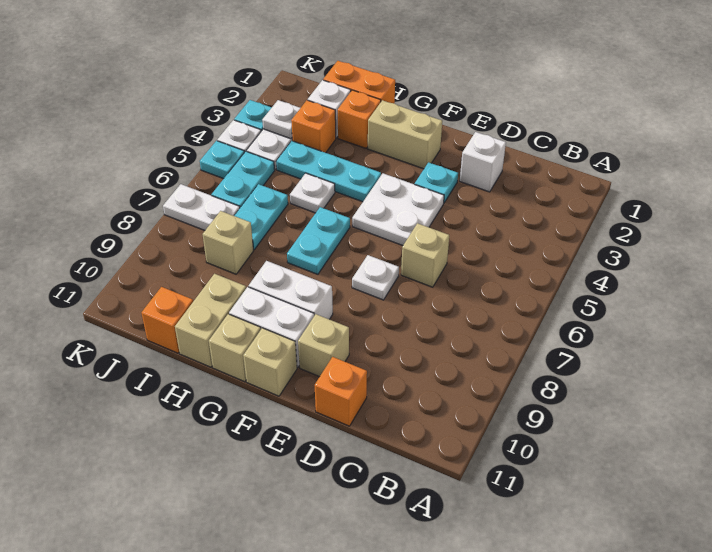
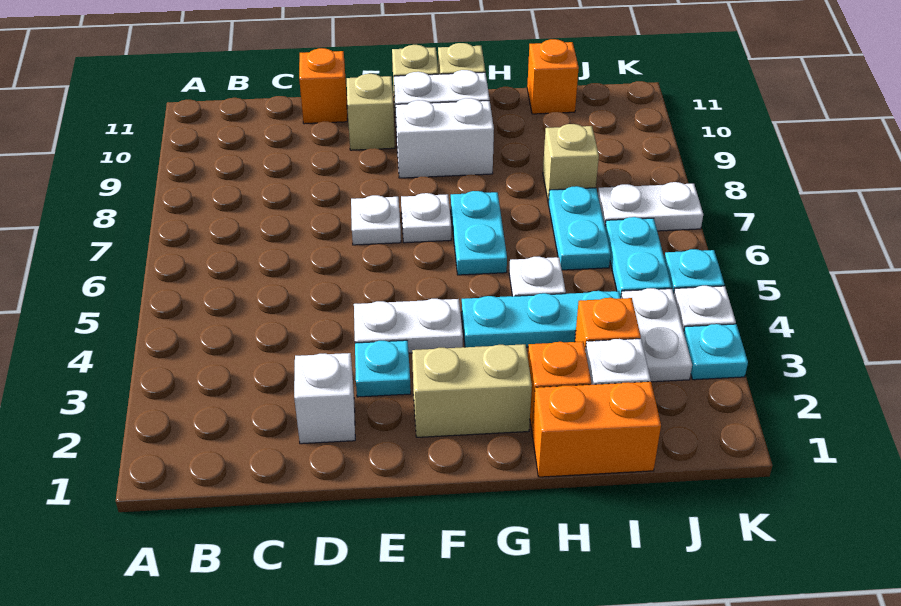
tan brick D6 level 1 -> none
white plate E4:F5 level 1 -> white plate E4:F4 level 1
tan brick H10:H11 level 1 -> none
white plate J3 level 2 -> white plate F7 level 1

